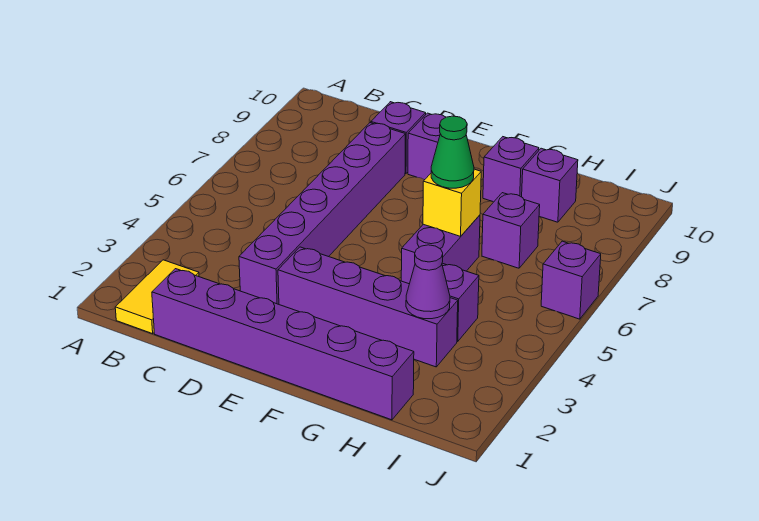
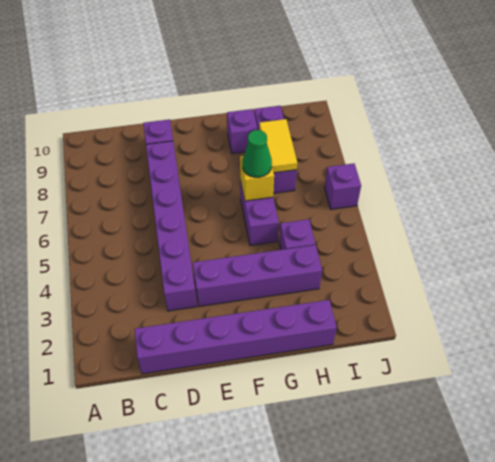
yellow tile B1:B2 level 1 -> yellow tile H7:H8 level 2
purple brick E9 level 1 -> none
purple cone H3 level 2 -> none

